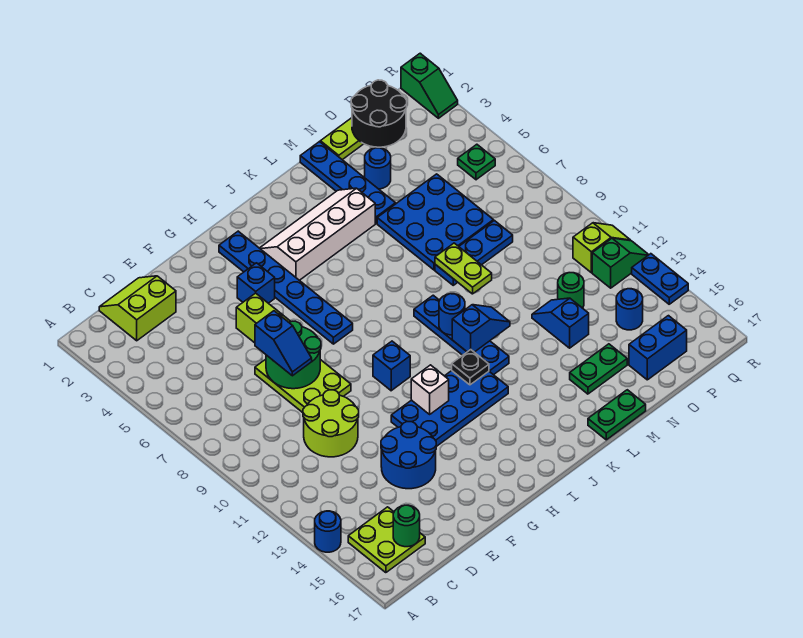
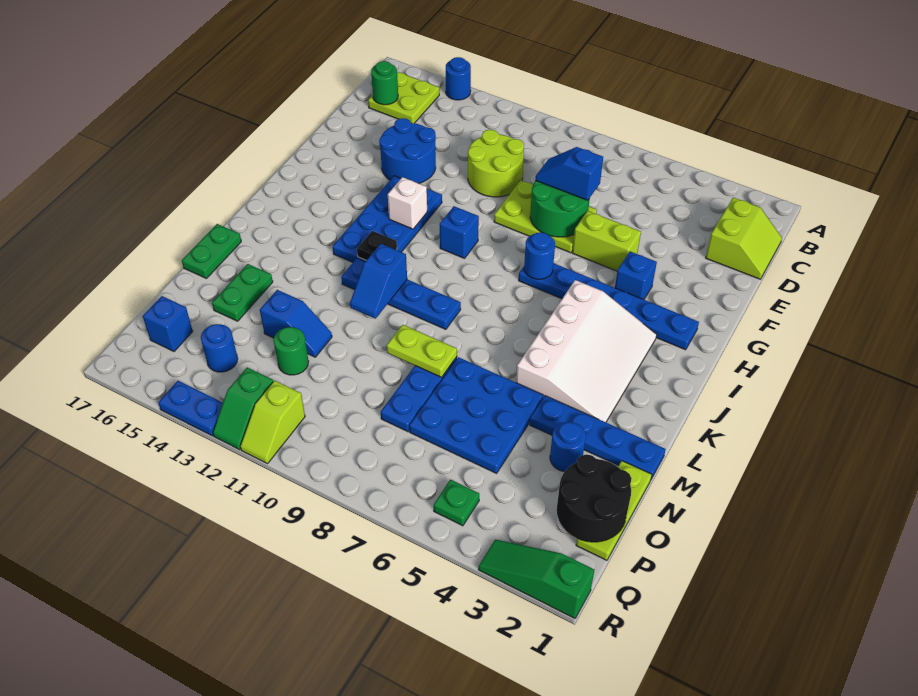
white slope I3:L4 level 1 top 4 -> white slope I3:L5 level 1 top 5
blue round brick K10 level 2 -> blue round brick H7 level 2
blue brick O16:P16 level 1 -> blue brick P16 level 1
green slope R1:R2 level 1 top 1 -> green slope R1:R3 level 1 top 1

